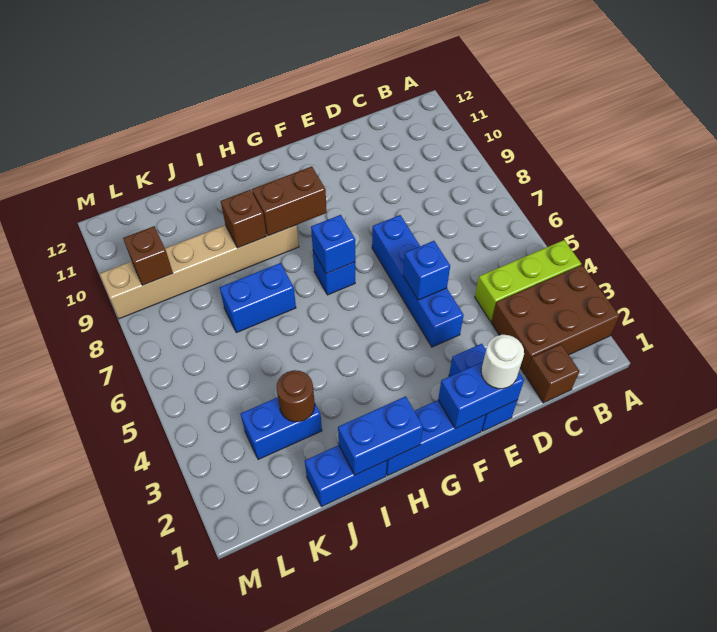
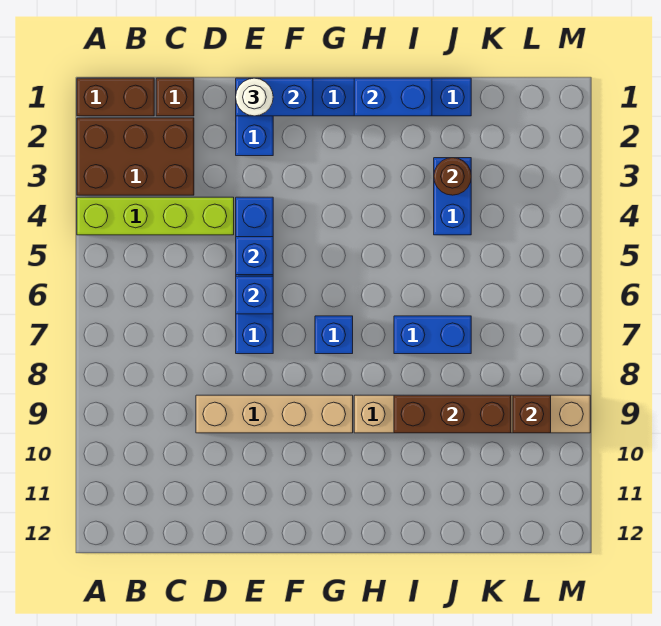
lime brick A4:C4 level 1 -> lime brick A4:D4 level 1
none -> tan brick D9:G9 level 1
blue brick G7 level 2 -> blue brick E6 level 2
brown brick G9:H9 level 2 -> brown brick A1:B1 level 1
brown brick I9 level 2 -> brown brick I9:K9 level 2
blue brick J3:K3 level 1 -> blue brick J3:J4 level 1

